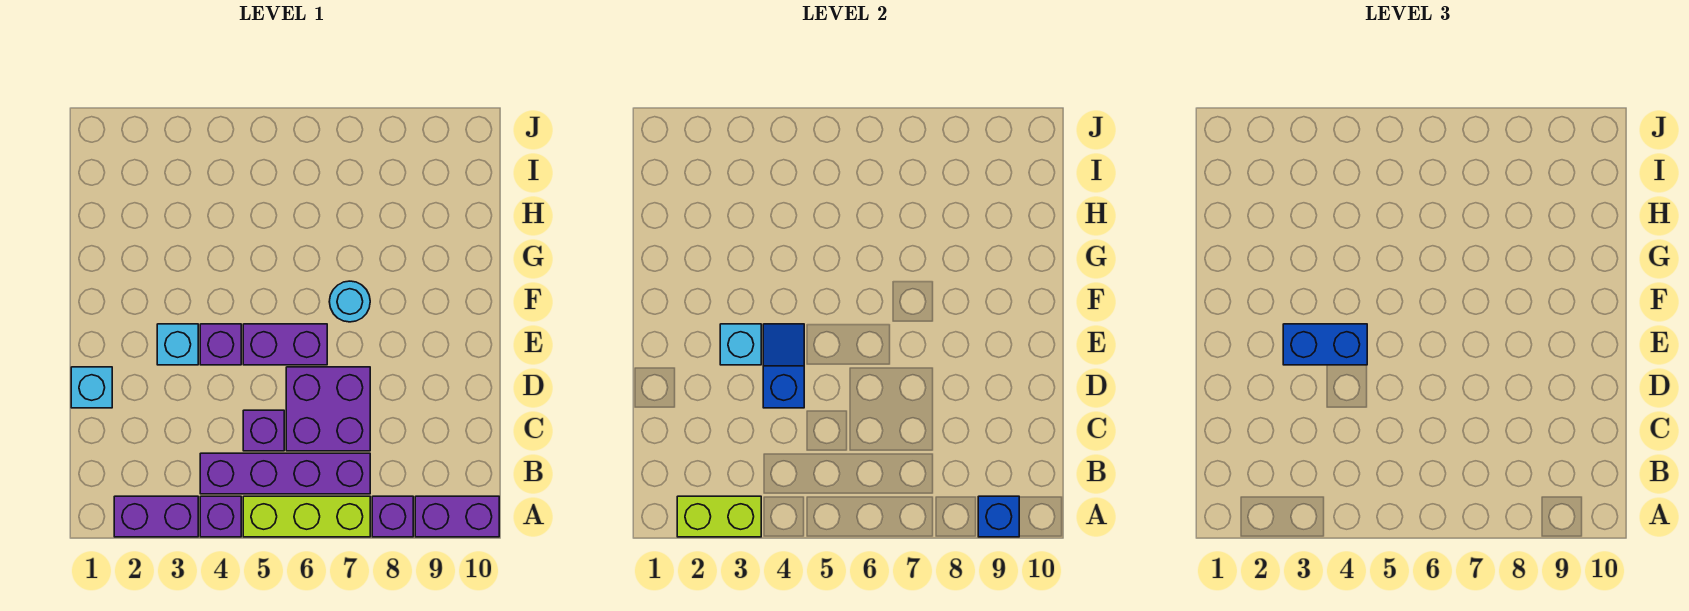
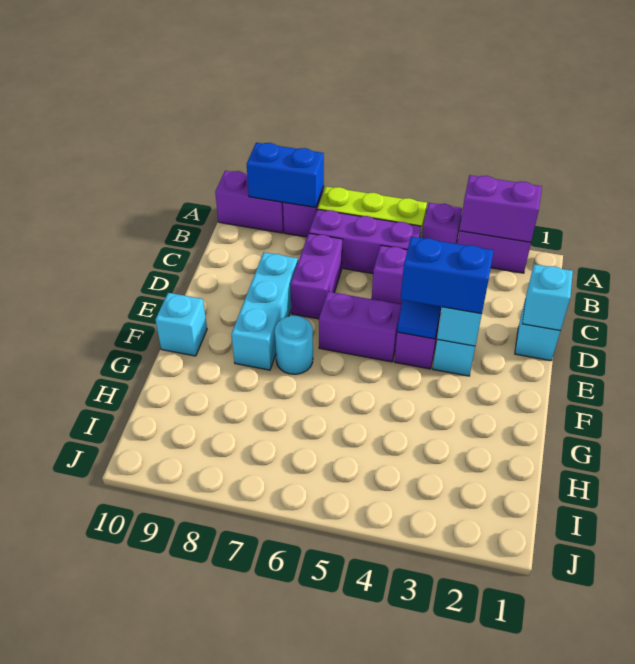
lime brick A2:A3 level 2 -> purple brick A2:A3 level 2
blue brick A9 level 2 -> blue brick A8:A9 level 2
purple brick B4:B7 level 1 -> purple brick B5:B7 level 1
purple brick C6:D7 level 1 -> purple brick C7:D7 level 1
none -> cyan brick D1 level 2
none -> cyan brick D8:F8 level 1
none -> cyan brick F10 level 1

